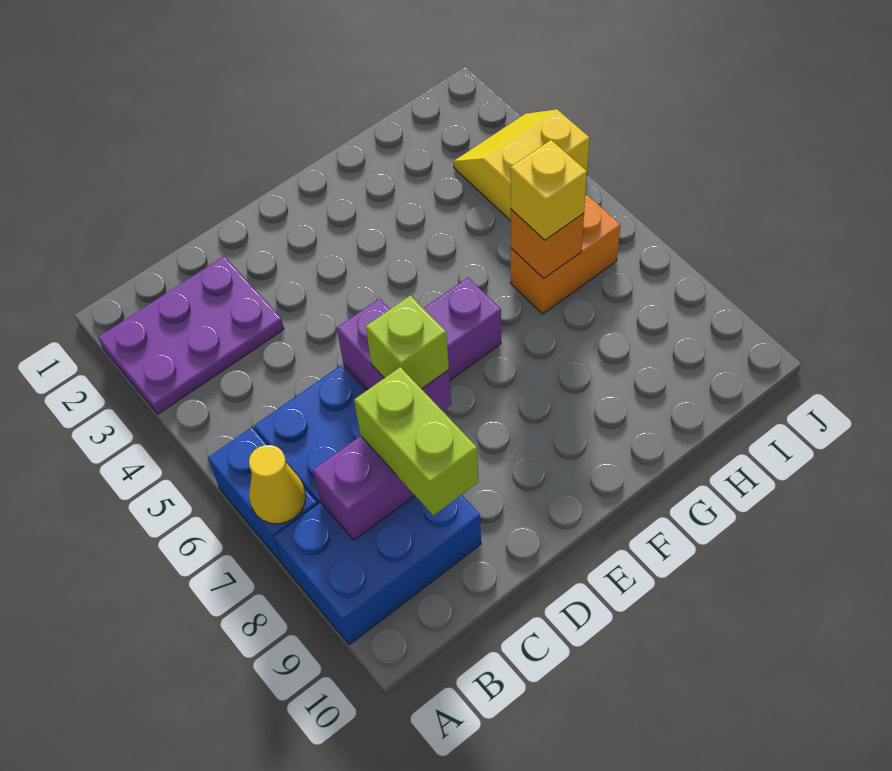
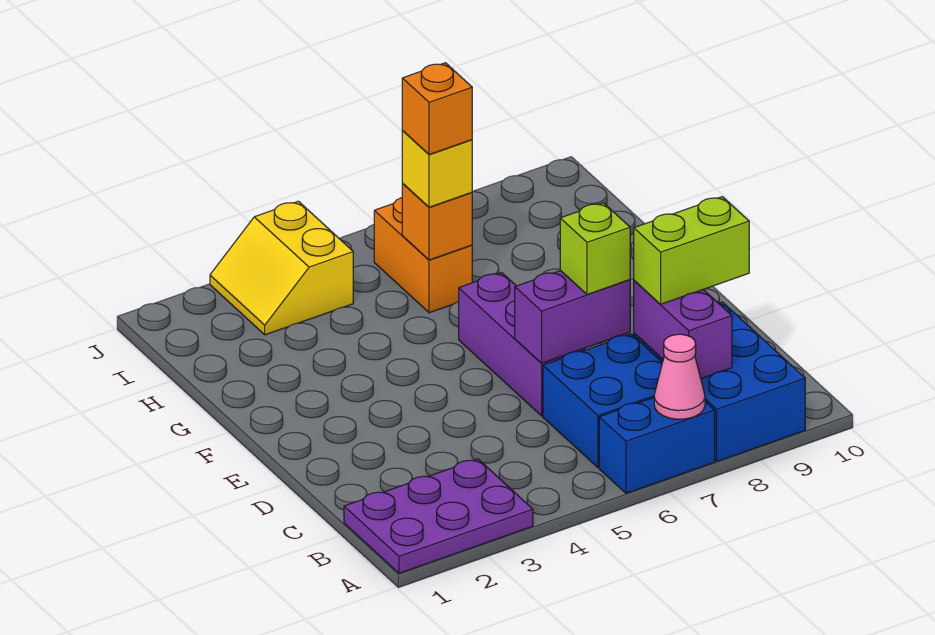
purple plate A2:C3 level 1 -> purple plate A1:B3 level 1
yellow cone A7 level 2 -> pink cone A7 level 2
none -> orange brick H6 level 4

